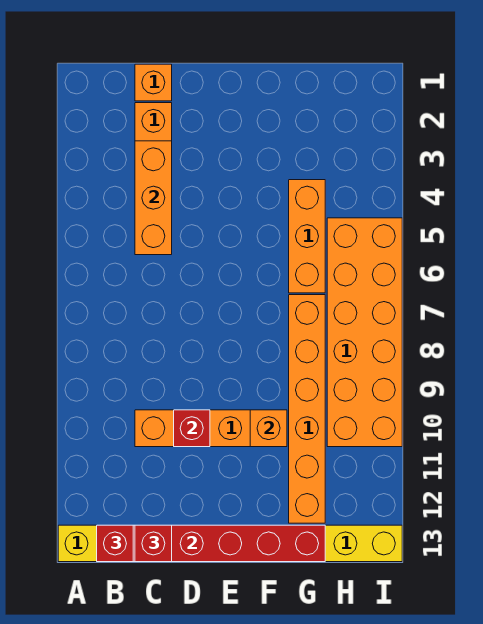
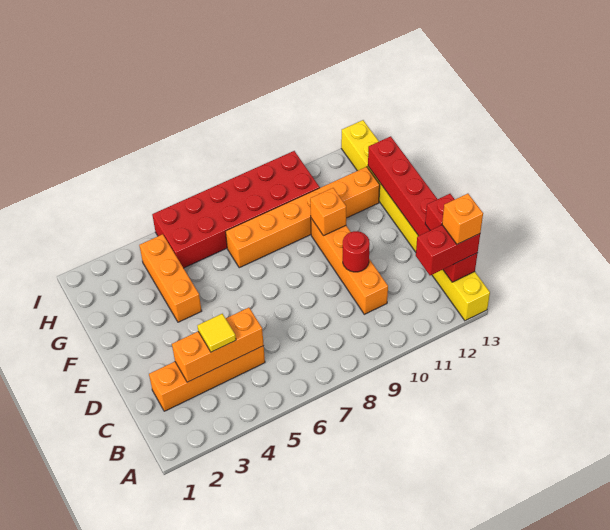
red brick B13 level 3 -> red brick B12:B13 level 3
orange brick C1 level 1 -> orange brick B13 level 4
none -> yellow tile C4 level 3
red brick D10 level 2 -> red round brick D10 level 2
orange brick G4:G6 level 1 -> orange brick F4:H4 level 1
orange brick H5:I10 level 1 -> red brick H5:I10 level 1

